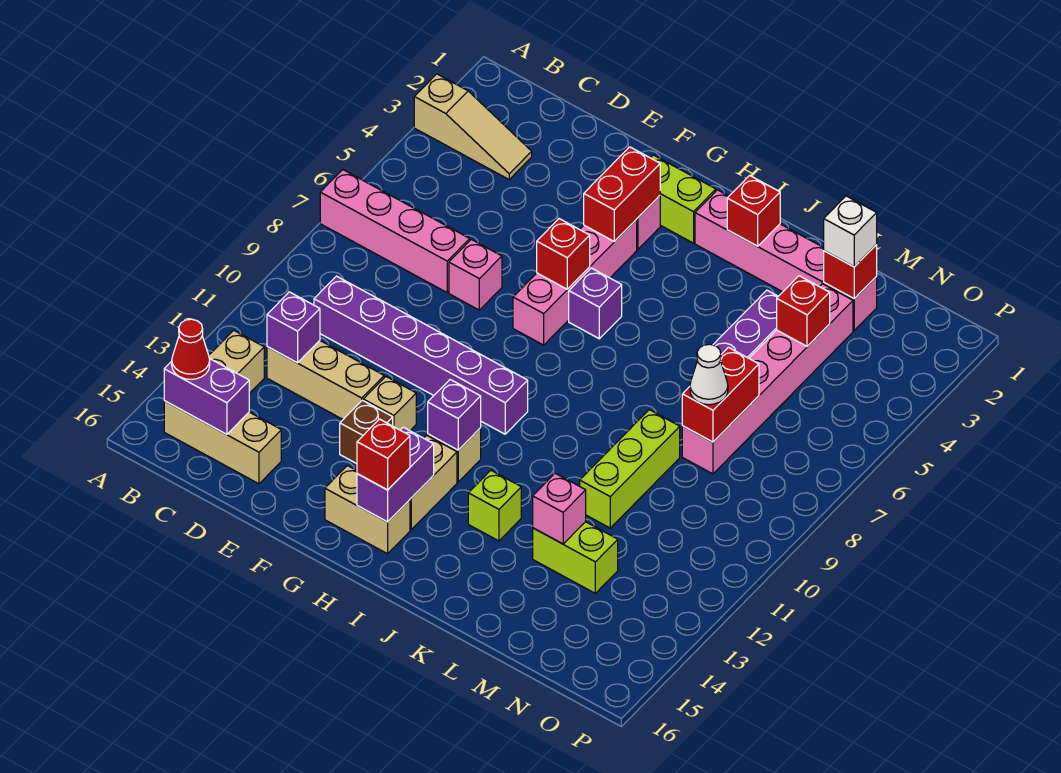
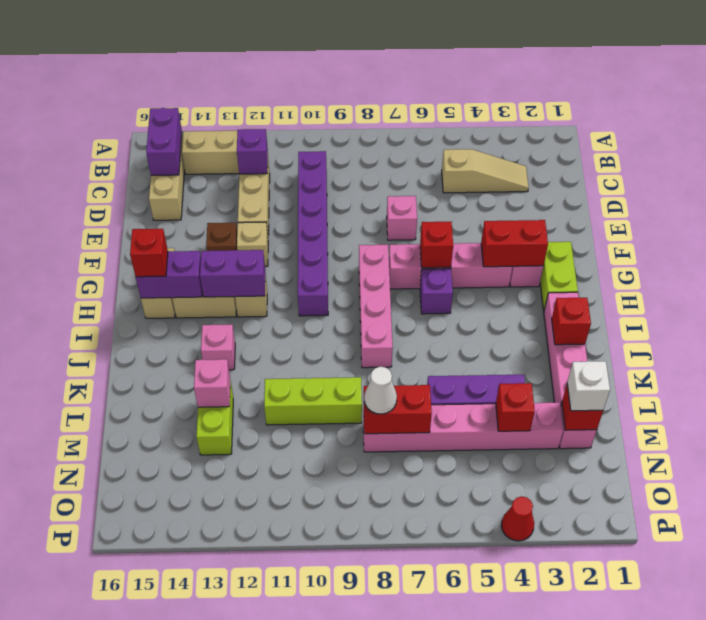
tan slope A3:C3 level 1 top A -> tan slope C3:C5 level 1 top 5
pink brick A7:D7 level 1 -> pink brick G8:J8 level 1
red cone B15 level 3 -> red cone P4 level 1
purple brick H12 level 2 -> purple brick H12:H13 level 2
lime brick J13 level 1 -> pink brick J13 level 1

